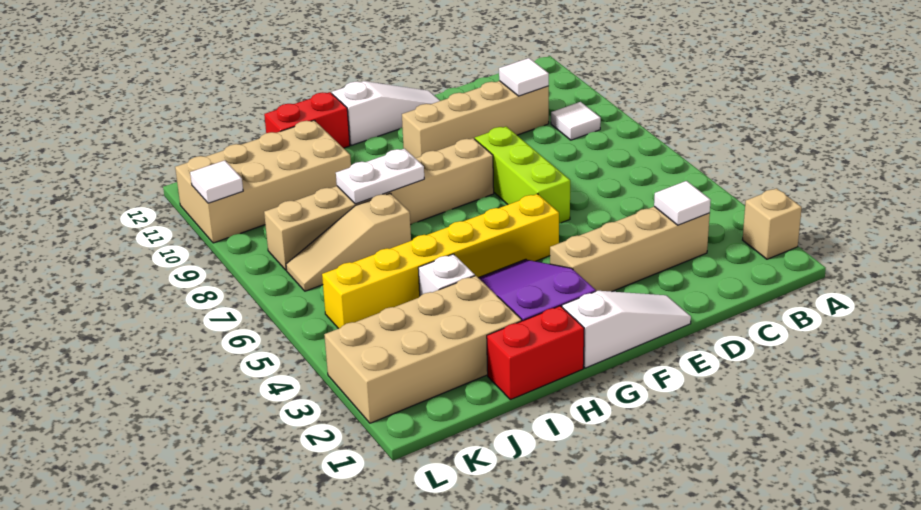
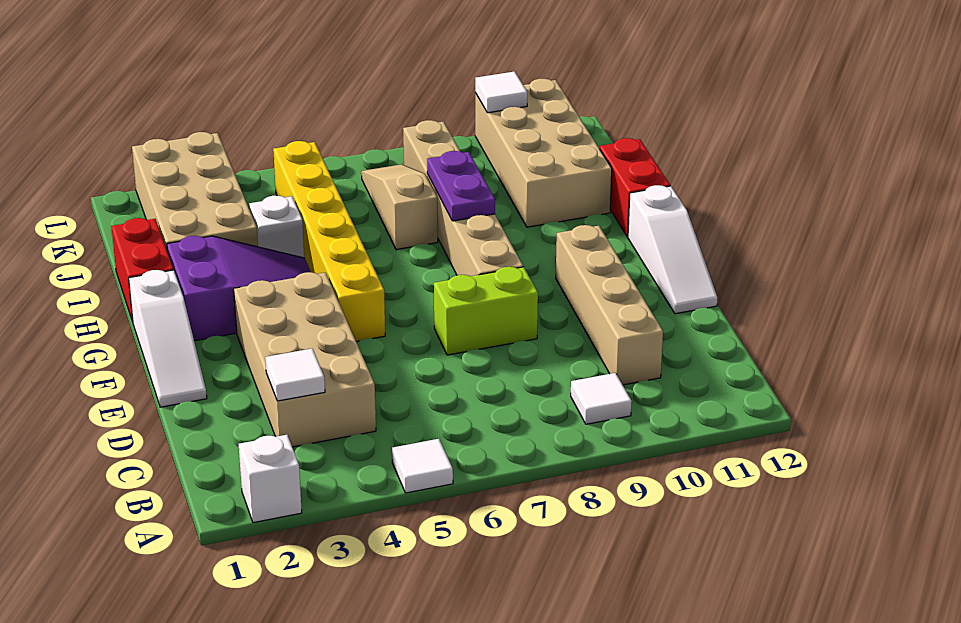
tan brick A2 level 1 -> white brick A2 level 1
tan brick C3:F3 level 1 -> tan brick C3:F4 level 1
white tile C10 level 2 -> white tile A5 level 1
lime brick E6:E8 level 1 -> lime brick E7:E8 level 1
white plate H8:I8 level 2 -> purple plate H8:I8 level 2

